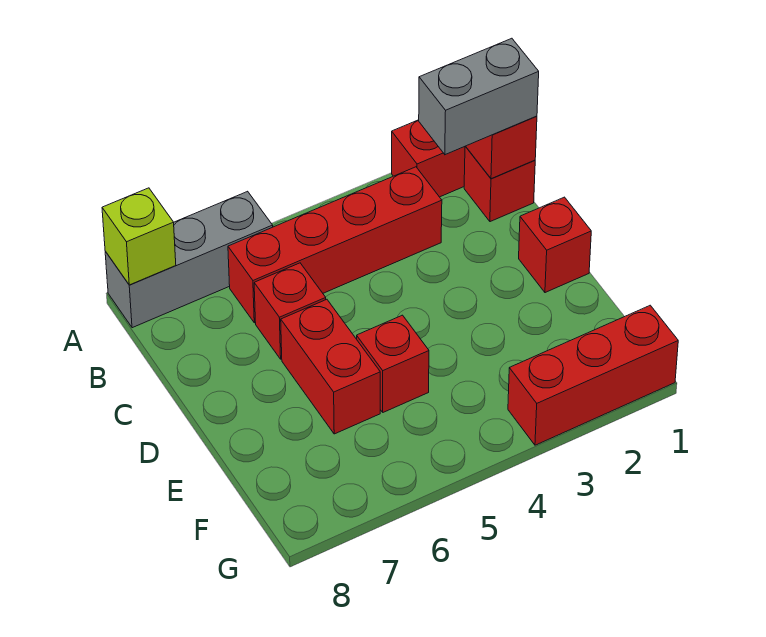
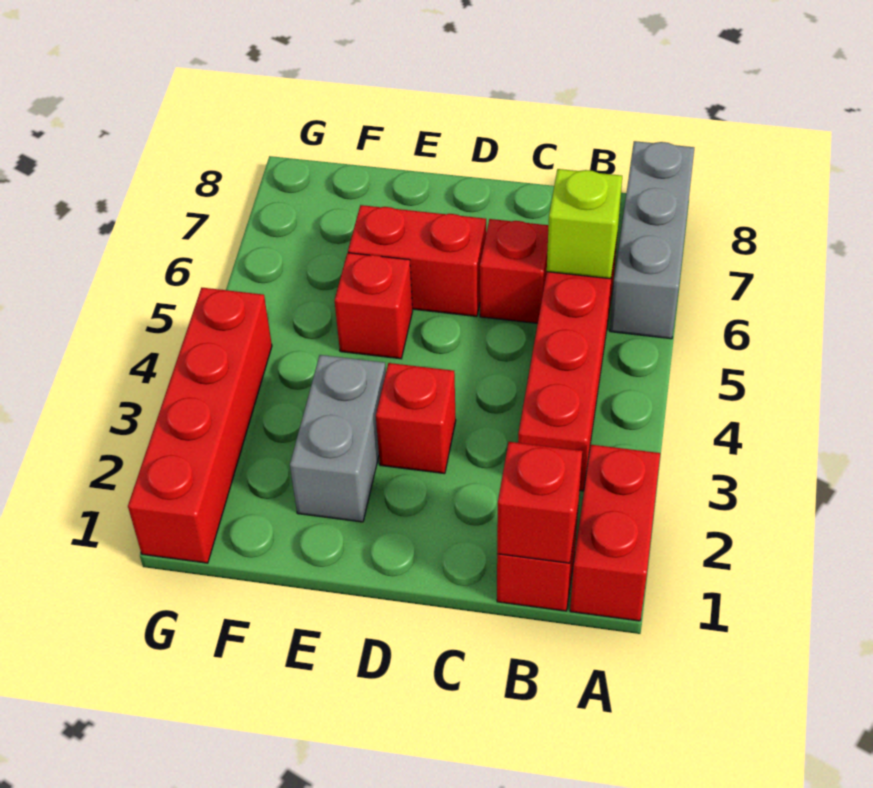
lime brick A8 level 2 -> lime brick B6 level 2
grey brick B1:B2 level 3 -> grey brick E2:E3 level 1
red brick D1 level 1 -> red brick D3 level 1
red brick G1:G3 level 1 -> red brick G1:G4 level 1

